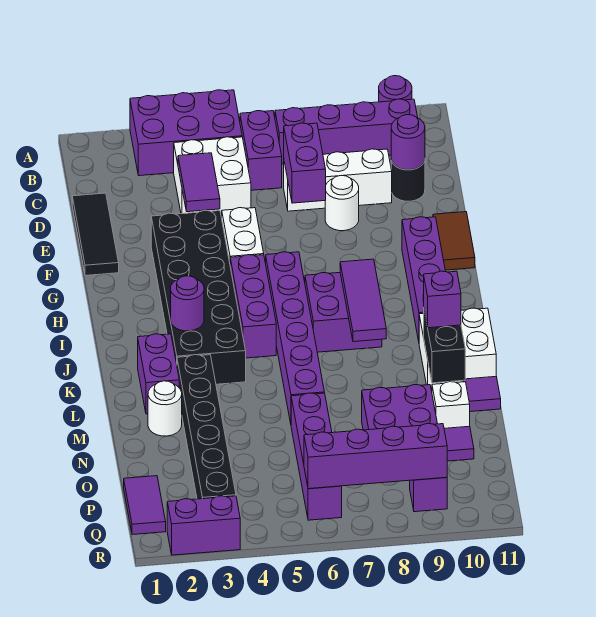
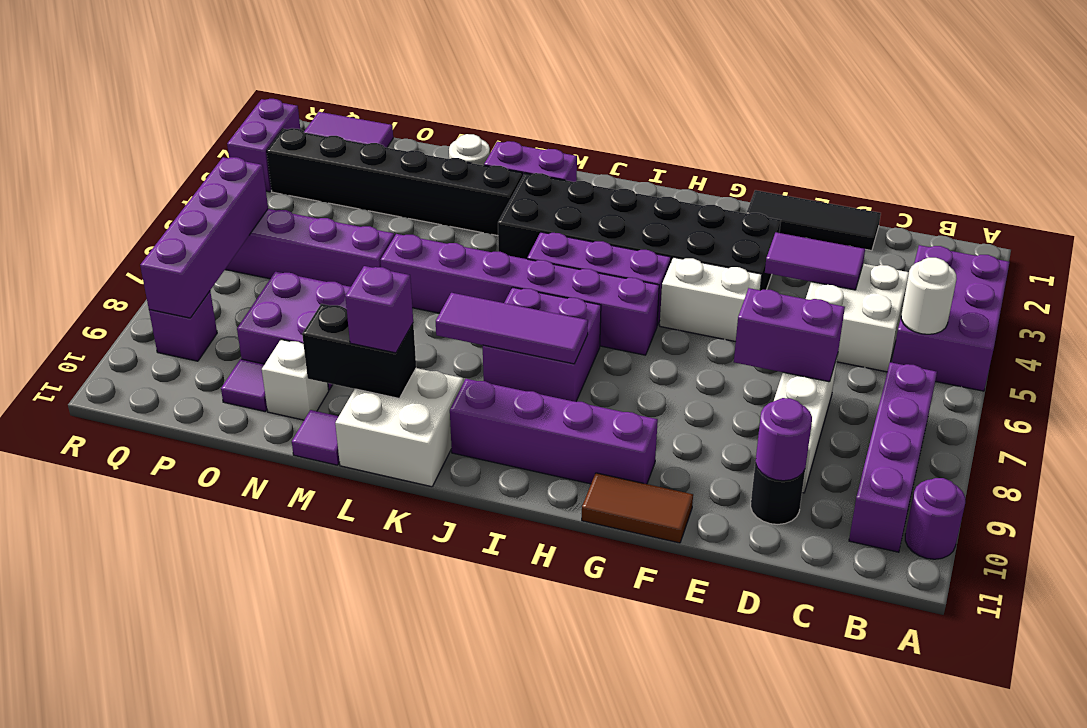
purple brick B6:C6 level 1 -> none
white round brick E8 level 1 -> white round brick B5 level 2
purple round brick J3 level 2 -> none

